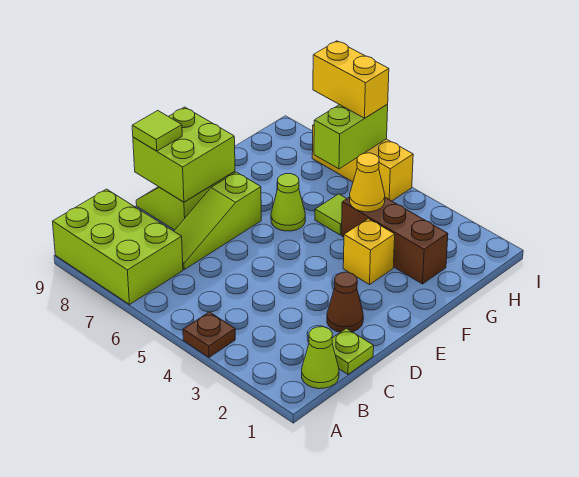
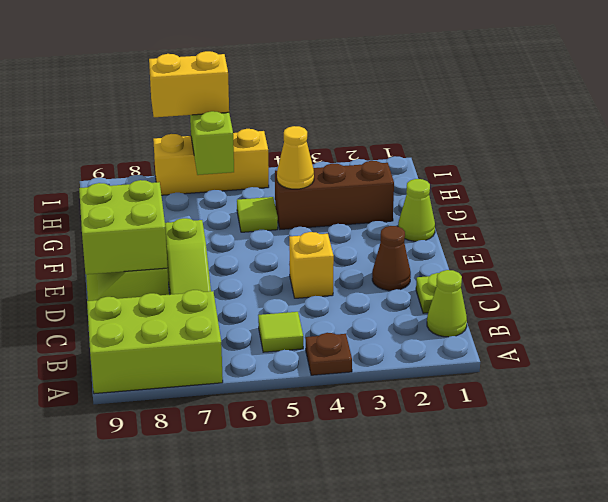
lime tile D9 level 3 -> lime tile B5 level 1
yellow brick F3 level 1 -> yellow brick D4 level 1
lime cone F6 level 1 -> lime cone F1 level 1

